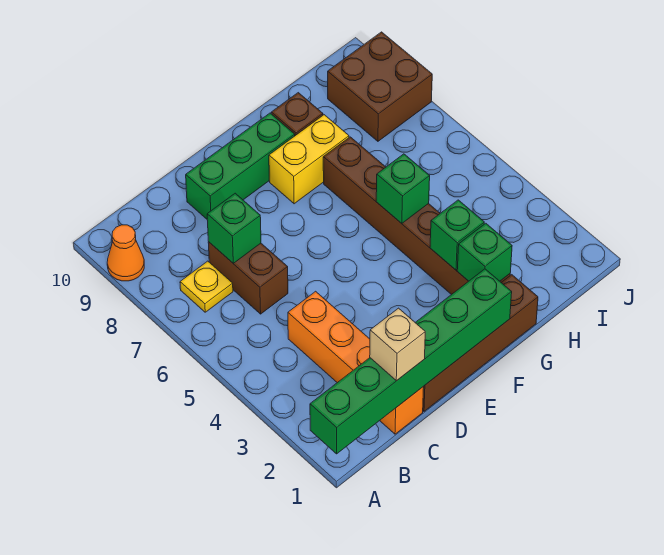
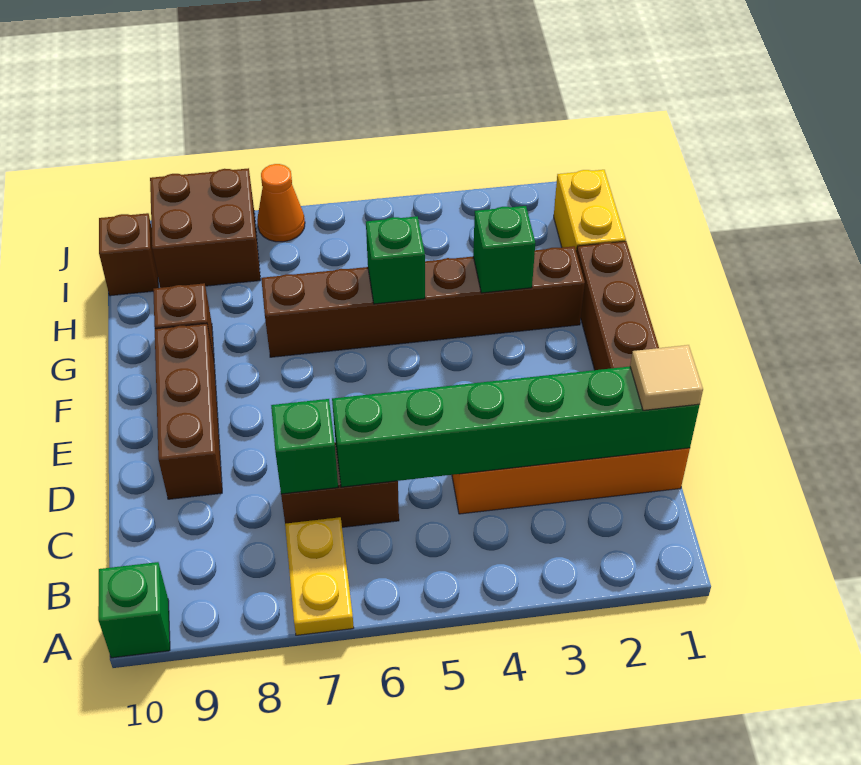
green brick A1:F1 level 2 -> green brick C1:C6 level 2
orange cone A9 level 1 -> orange cone J7 level 1
yellow plate B7 level 1 -> yellow plate A7:B7 level 1
tan brick C1 level 3 -> tan tile C1 level 3
green brick D9:F9 level 1 -> brown brick D9:F9 level 1
yellow brick F8:G8 level 1 -> yellow brick H1:I1 level 1
green brick G2 level 2 -> green brick A10 level 1
none -> brown brick I10 level 1

